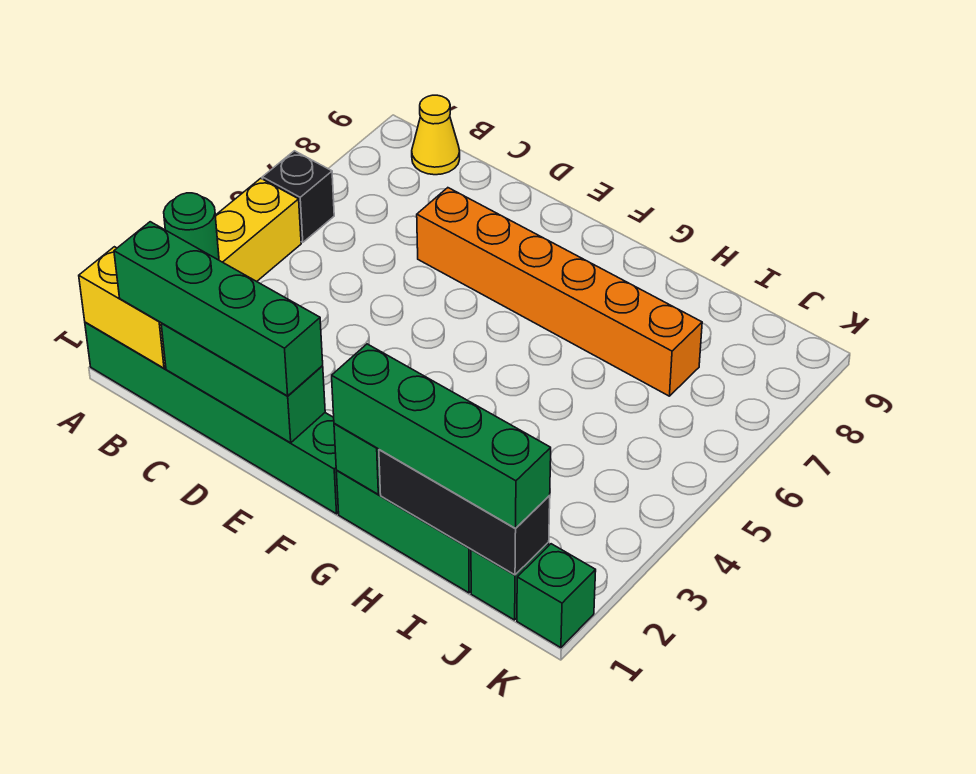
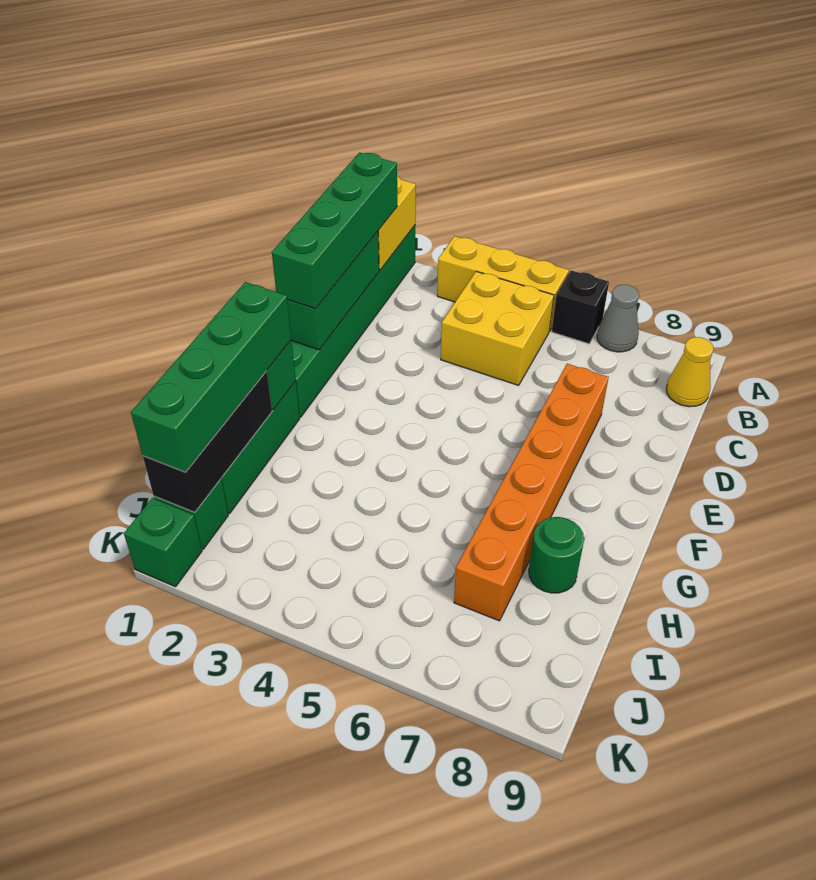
green round brick A3 level 2 -> green round brick H8 level 1
none -> grey cone A7 level 1
none -> yellow brick B4:C5 level 1

